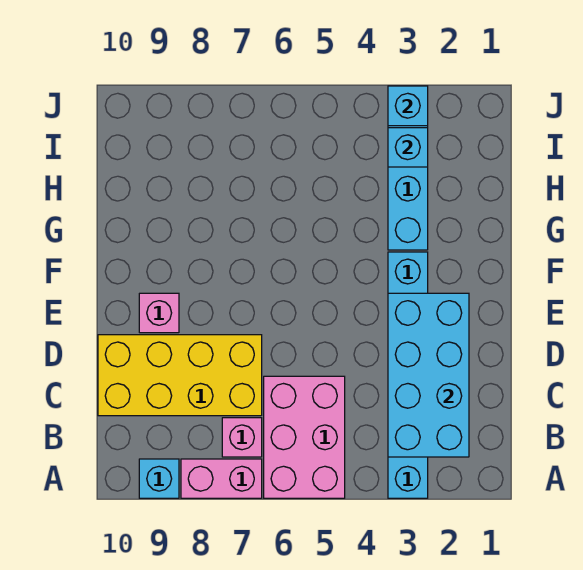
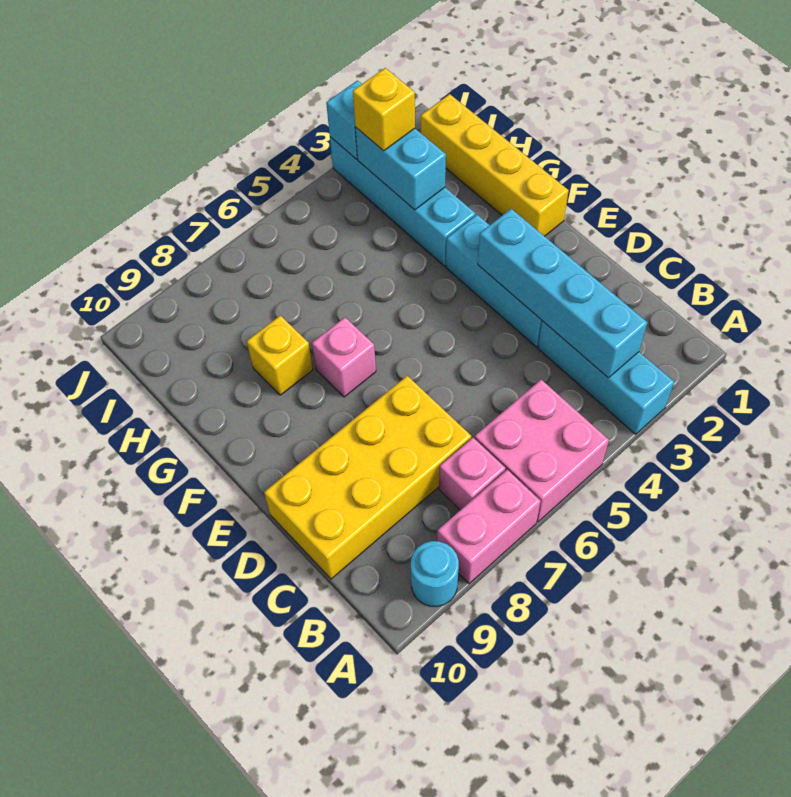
pink brick A5:C6 level 1 -> pink brick A5:B6 level 1
cyan brick A9 level 1 -> cyan round brick A9 level 1
cyan brick B2:E3 level 2 -> cyan brick B3:E3 level 2
pink brick E9 level 1 -> pink brick F7 level 1
none -> yellow brick F1:I1 level 1
none -> yellow brick G8 level 1
cyan brick I3 level 2 -> cyan brick H3:I3 level 2
none -> yellow brick I3 level 3

